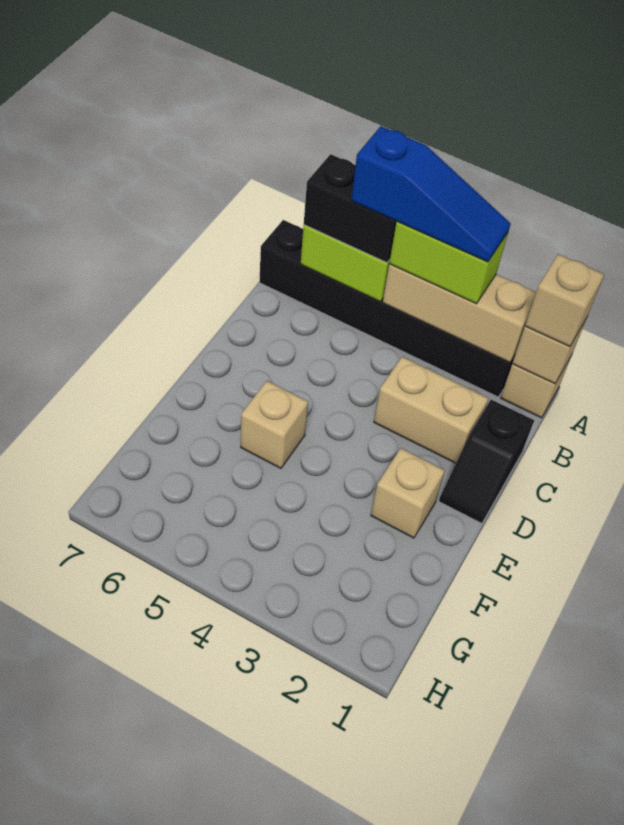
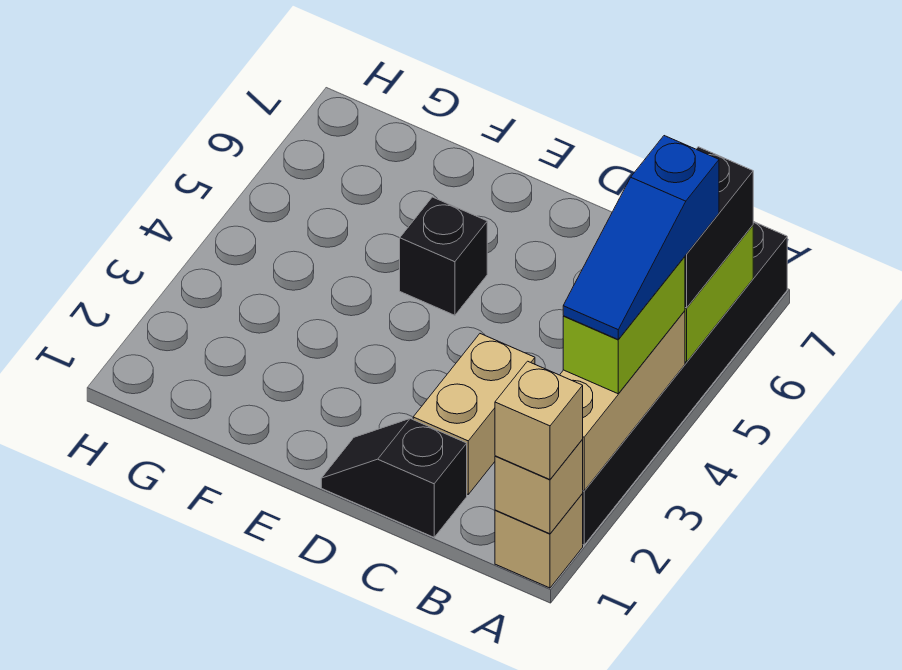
tan brick E2 level 1 -> none
tan brick E5 level 1 -> black brick E5 level 1

